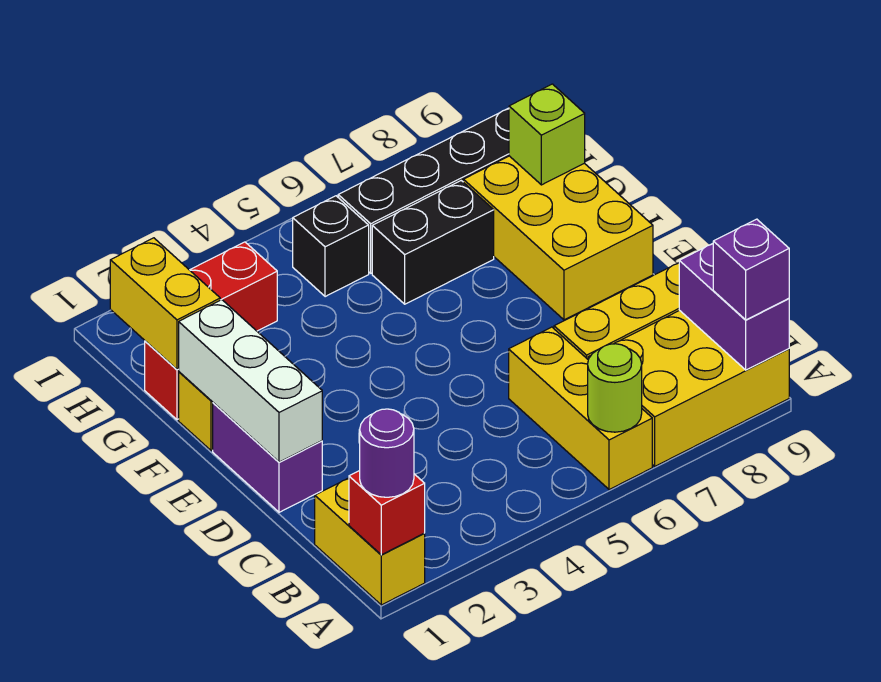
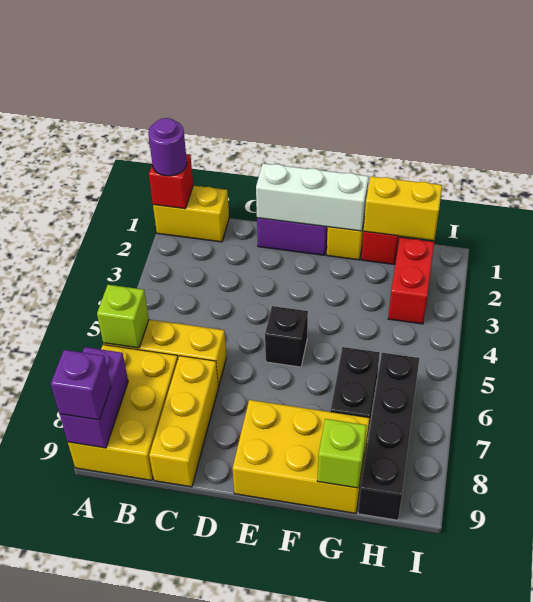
lime round brick A6 level 2 -> lime brick A6 level 2
purple brick A9:B9 level 2 -> purple brick A8:A9 level 2
black brick H5 level 1 -> black brick E5 level 1

